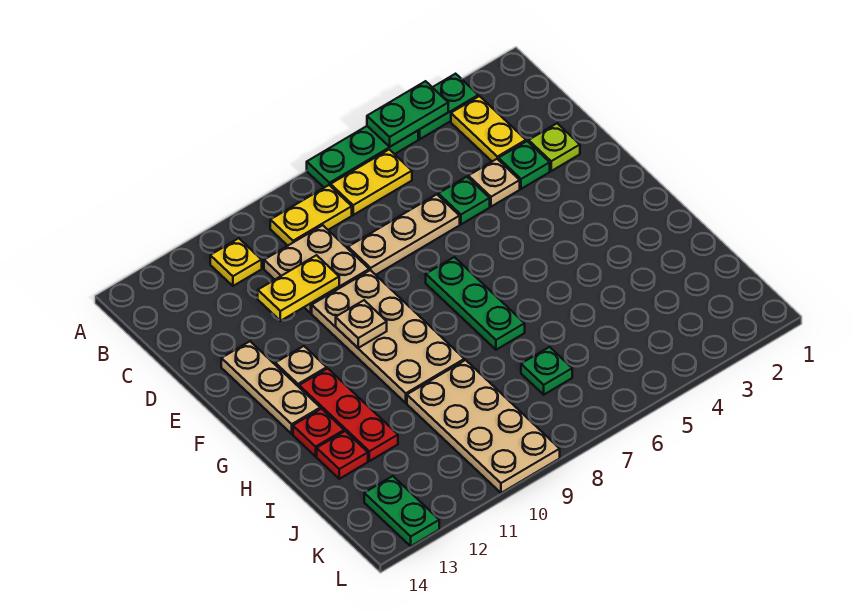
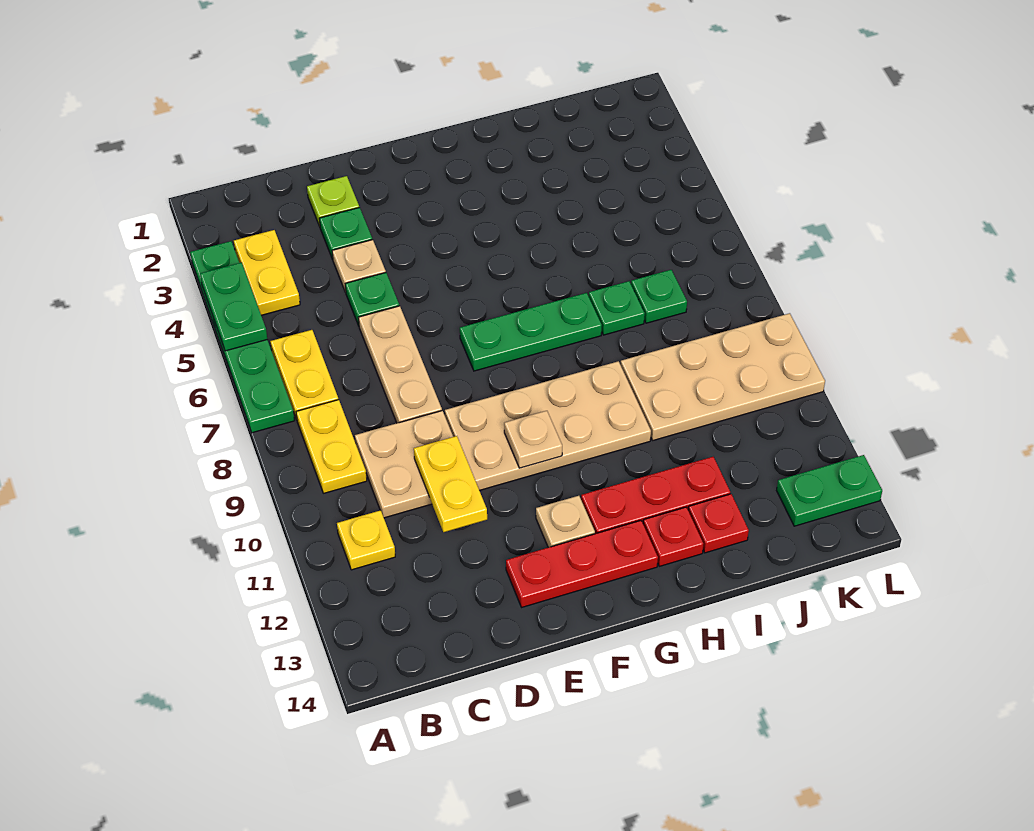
yellow plate B3:C3 level 1 -> yellow plate B3:B4 level 1
tan plate E13:G13 level 1 -> red plate E13:G13 level 1
none -> green plate I7 level 1

